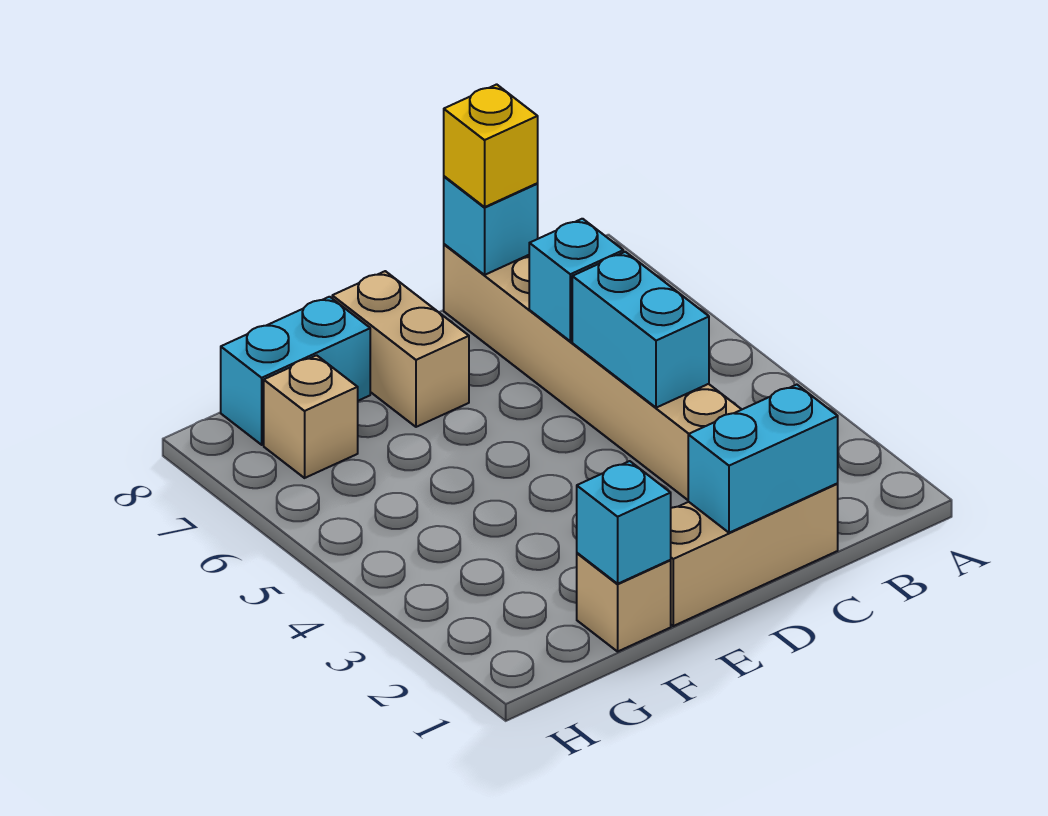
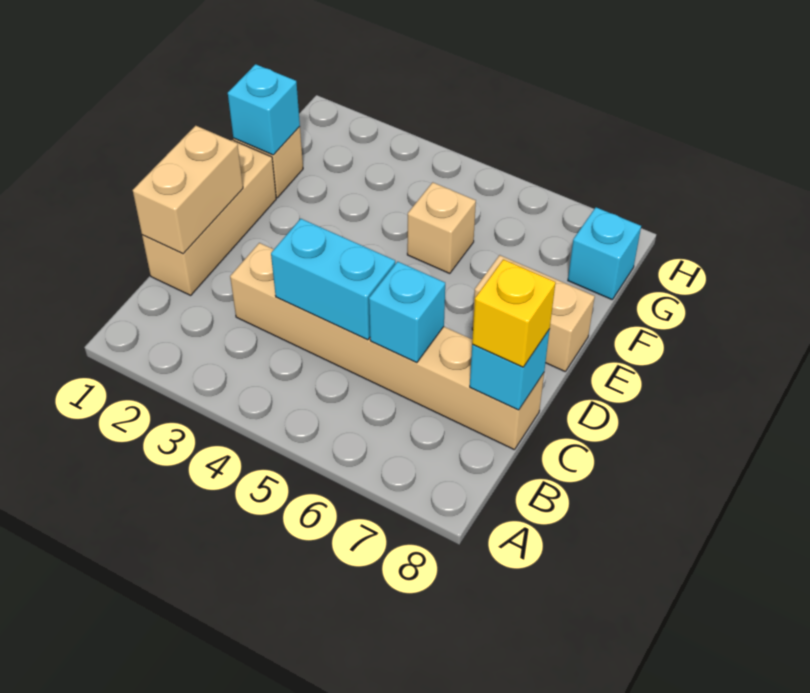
cyan brick C1:D1 level 2 -> tan brick C1:D1 level 2
cyan brick F8:G8 level 1 -> cyan brick G8 level 1
tan brick G7 level 1 -> tan brick F5 level 1

